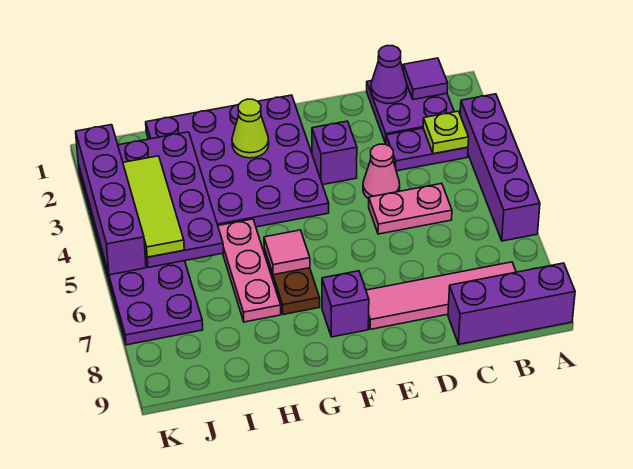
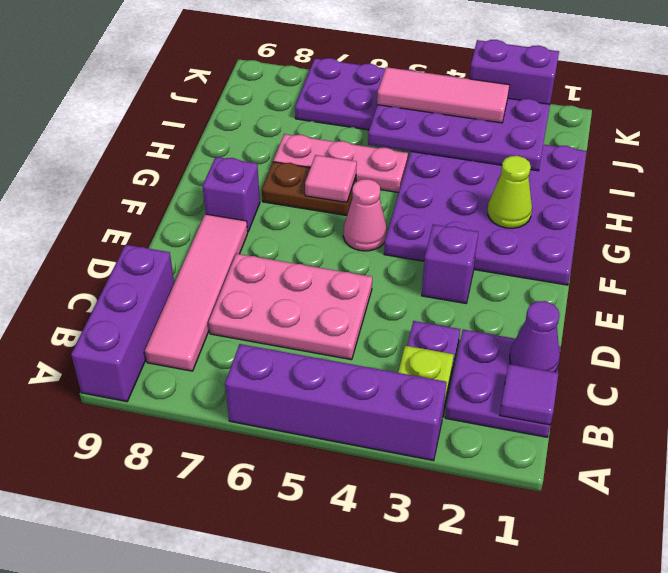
pink plate C5:D5 level 1 -> pink plate C5:D7 level 1
pink cone D4 level 1 -> pink cone F5 level 1
lime tile J3:J5 level 3 -> pink tile J3:J5 level 3
purple brick K2:K5 level 2 -> purple brick K2:K3 level 2

